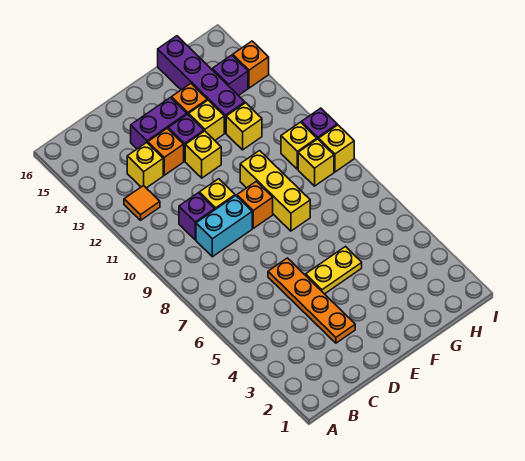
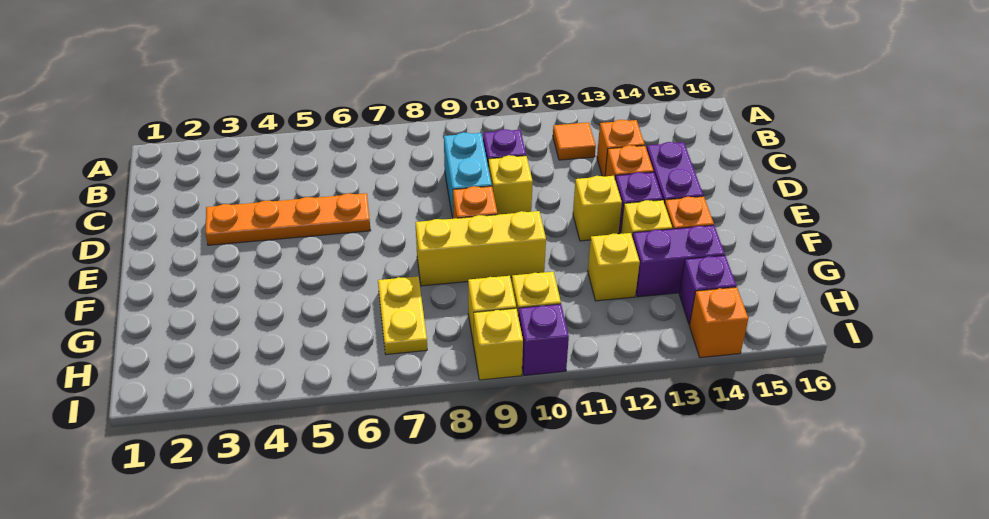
yellow brick C13 level 1 -> orange brick C13 level 1
yellow plate E5:F5 level 1 -> yellow plate G7:H7 level 1
purple brick G13:G16 level 1 -> purple brick G13:G14 level 1

